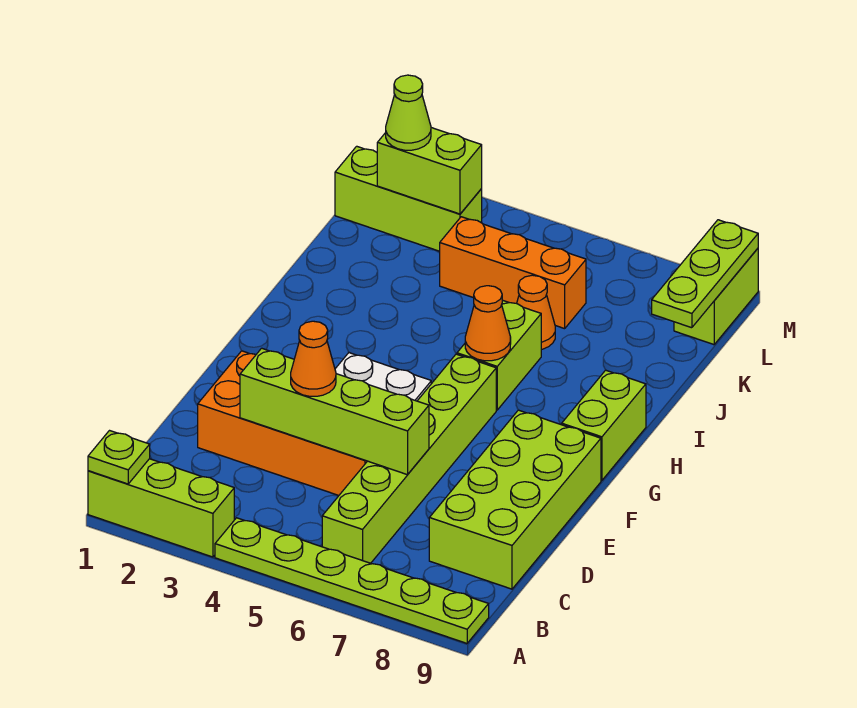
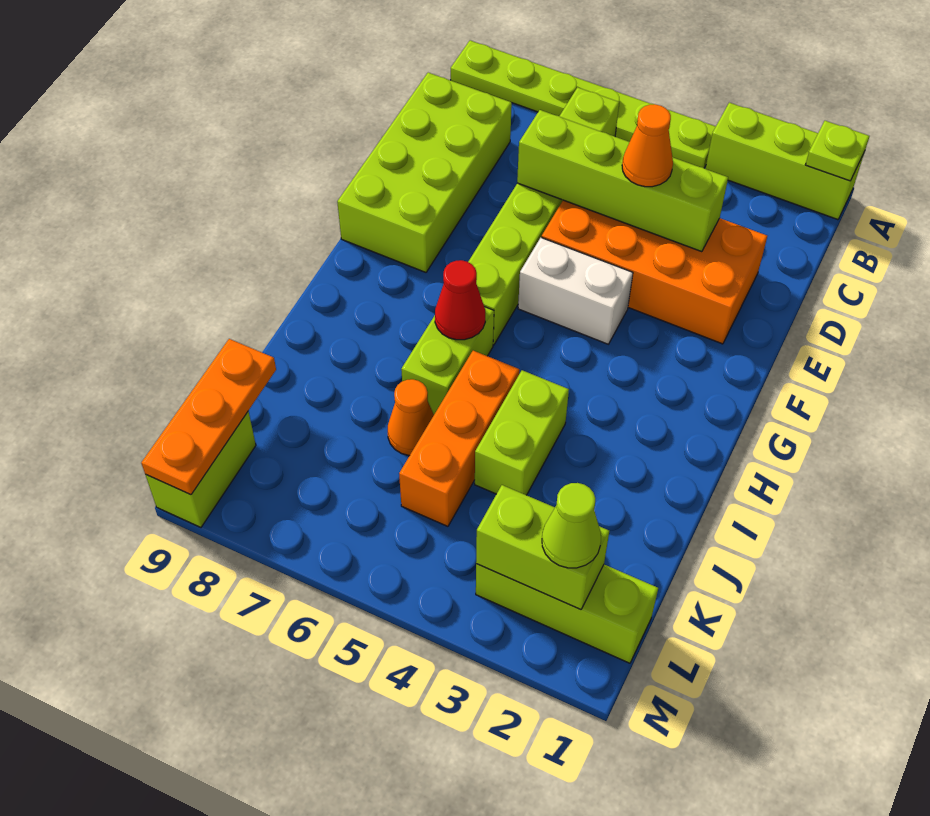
lime brick G9:H9 level 1 -> lime brick I4:J4 level 1
orange cone H6 level 2 -> red cone H6 level 2
orange brick K4:K6 level 1 -> orange brick I5:K5 level 1
lime plate K9:M9 level 2 -> orange plate K9:M9 level 2

